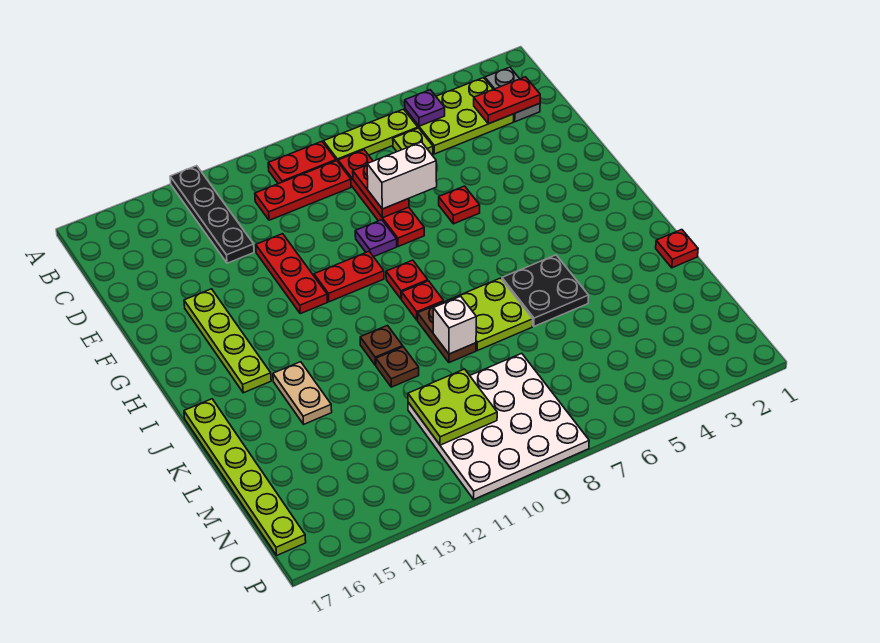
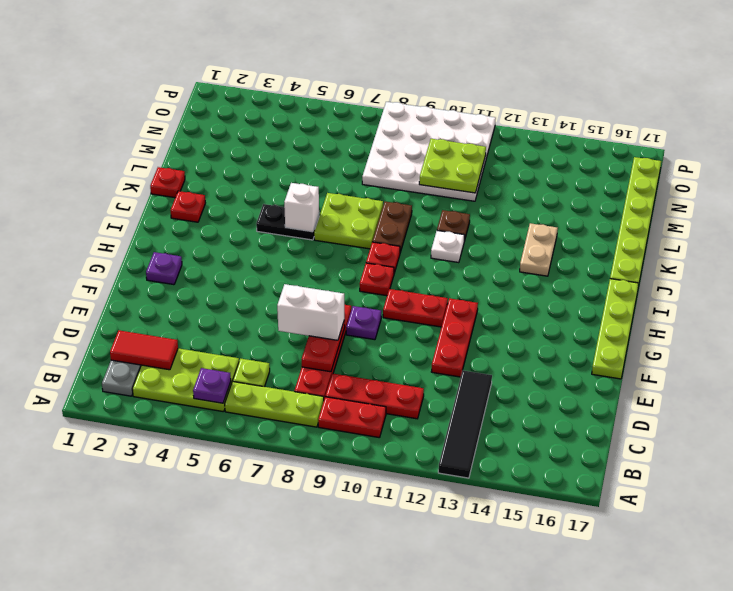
black plate A13:D13 level 1 -> black tile A13:D13 level 1
red plate C2:C3 level 2 -> red tile C2:C3 level 2
red plate F6 level 1 -> red plate J2 level 1
lime plate F15:I15 level 1 -> lime plate F17:I17 level 1
none -> purple plate G2 level 1
black plate J5:K6 level 1 -> black plate J5:J6 level 1
brown plate J11 level 1 -> white plate J11 level 1
white brick K9 level 2 -> white brick J6 level 2

